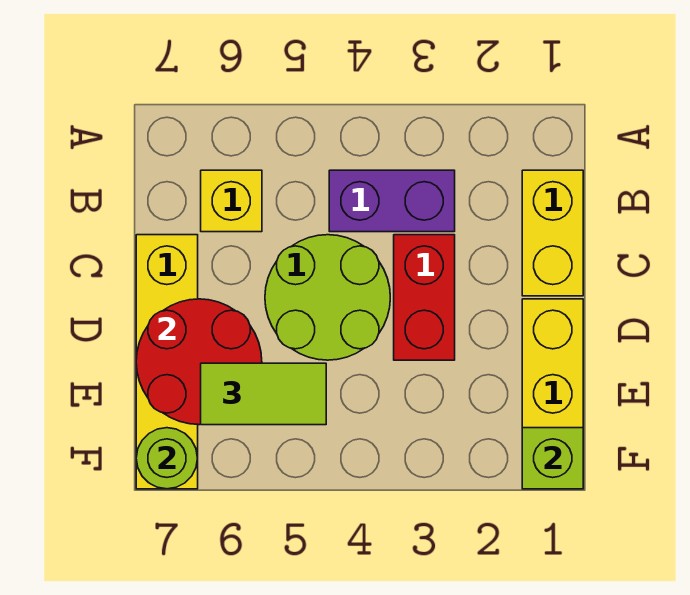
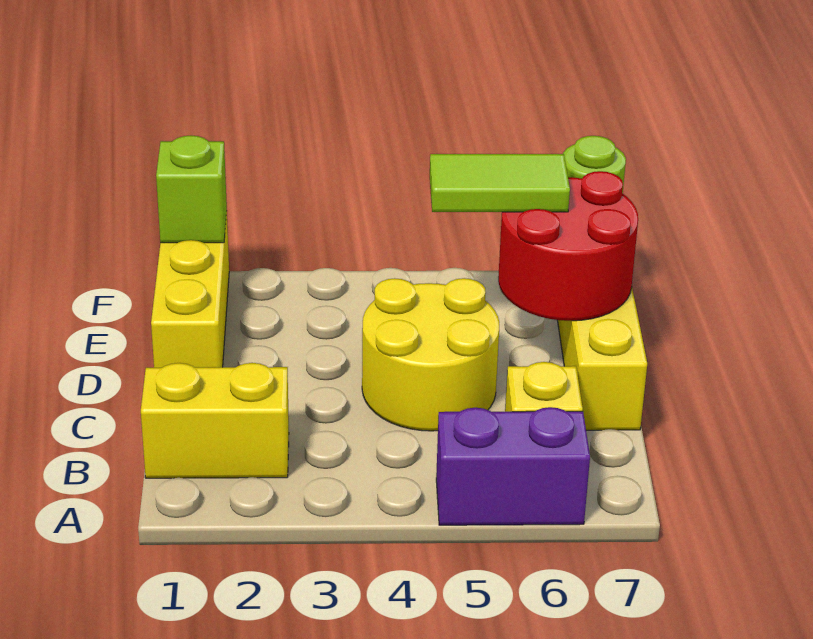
yellow brick B1:C1 level 1 -> yellow brick B1:B2 level 1
purple brick B3:B4 level 1 -> purple brick A5:A6 level 1
red brick C3:D3 level 1 -> none
lime round brick C4:D5 level 1 -> yellow round brick C4:D5 level 1

